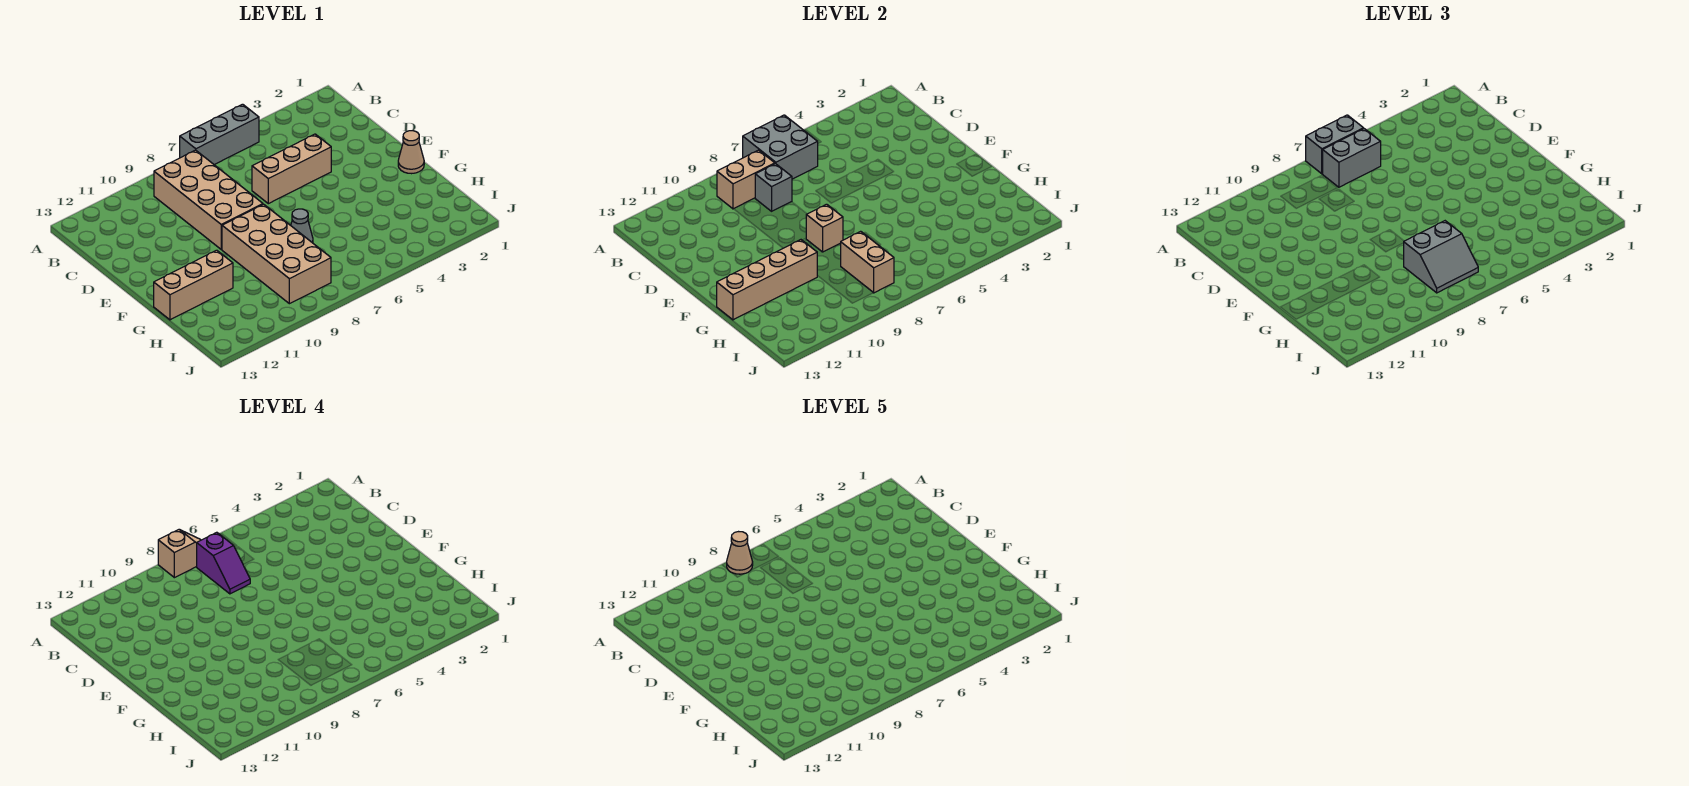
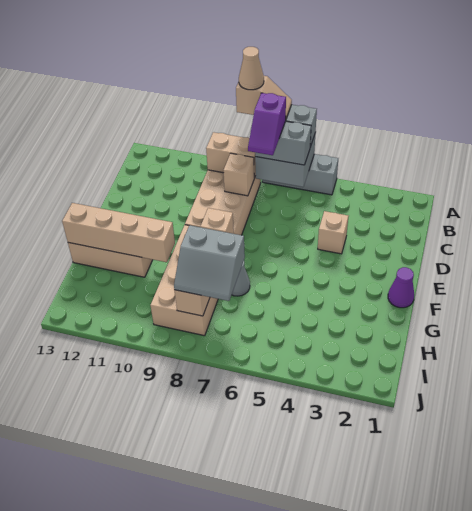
grey brick C8 level 2 -> tan brick C8 level 2
tan brick D4:D6 level 1 -> tan brick D4 level 1
tan cone F1 level 1 -> purple cone F1 level 1

